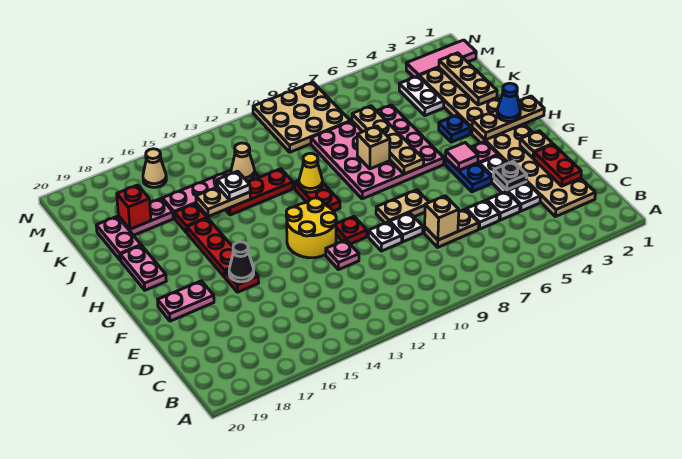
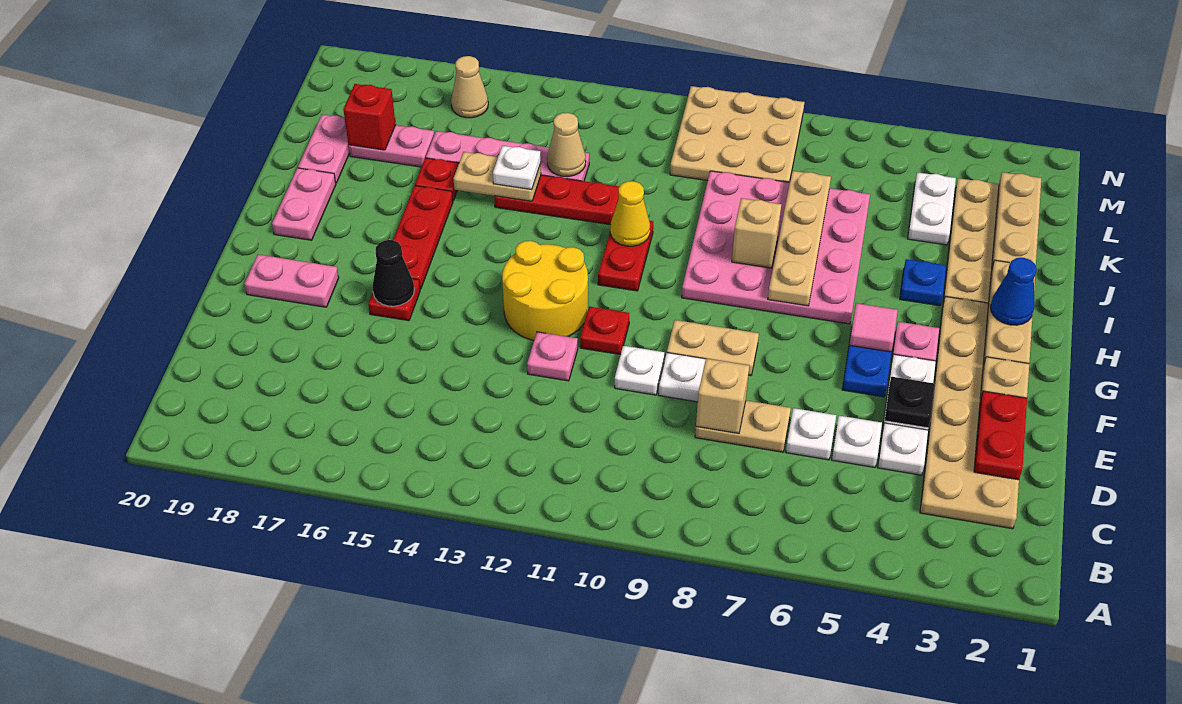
tan plate H1:H3 level 2 -> tan plate G2:I2 level 2
pink tile M1:M3 level 1 -> none

